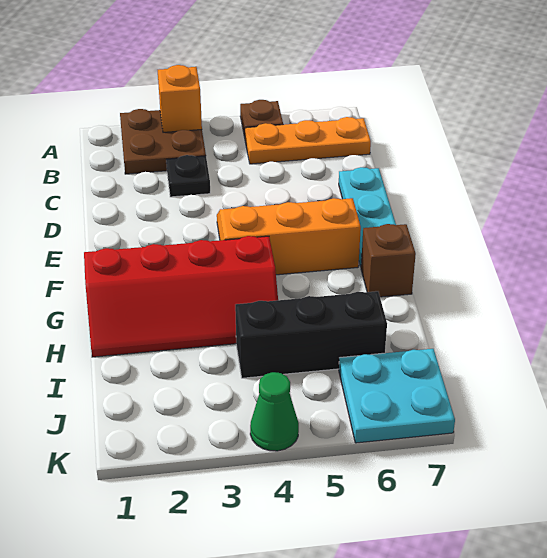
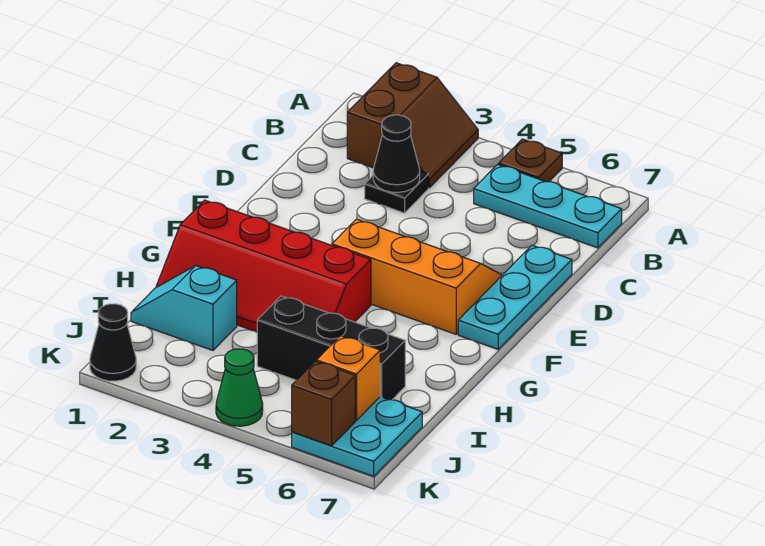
brown plate A2:B3 level 1 -> brown slope A2:B3 level 1 top 2
orange brick A3 level 2 -> orange brick J6 level 2
orange plate B5:B7 level 1 -> cyan plate B5:B7 level 1
none -> black cone C3 level 2
brown brick G7 level 1 -> brown brick K6 level 2
none -> cyan slope I1:I2 level 1 top 2
none -> black cone K1 level 1

